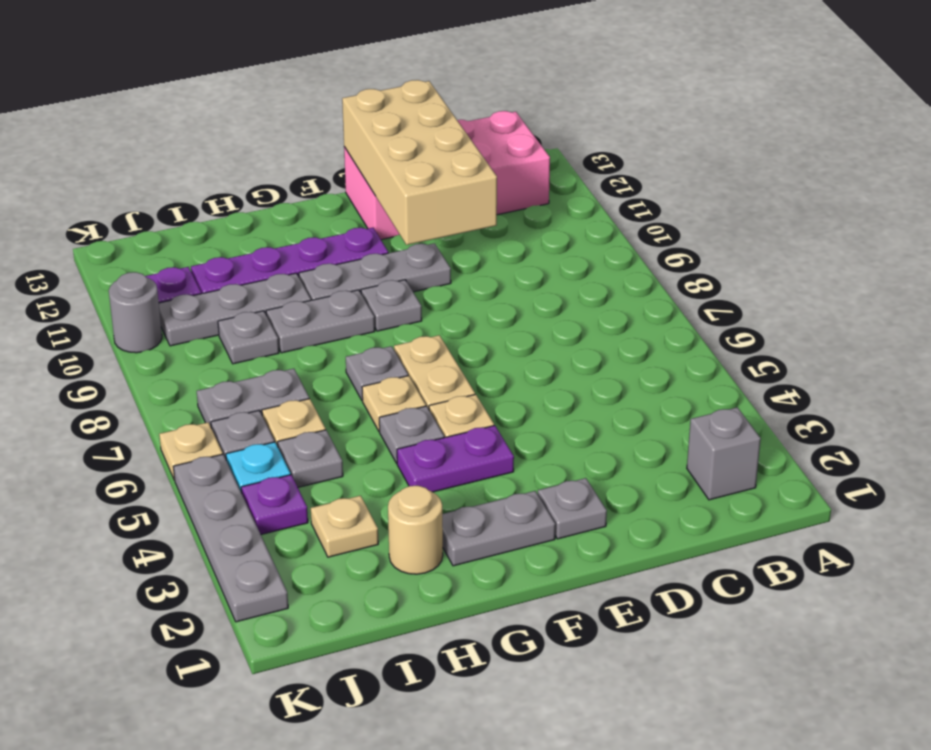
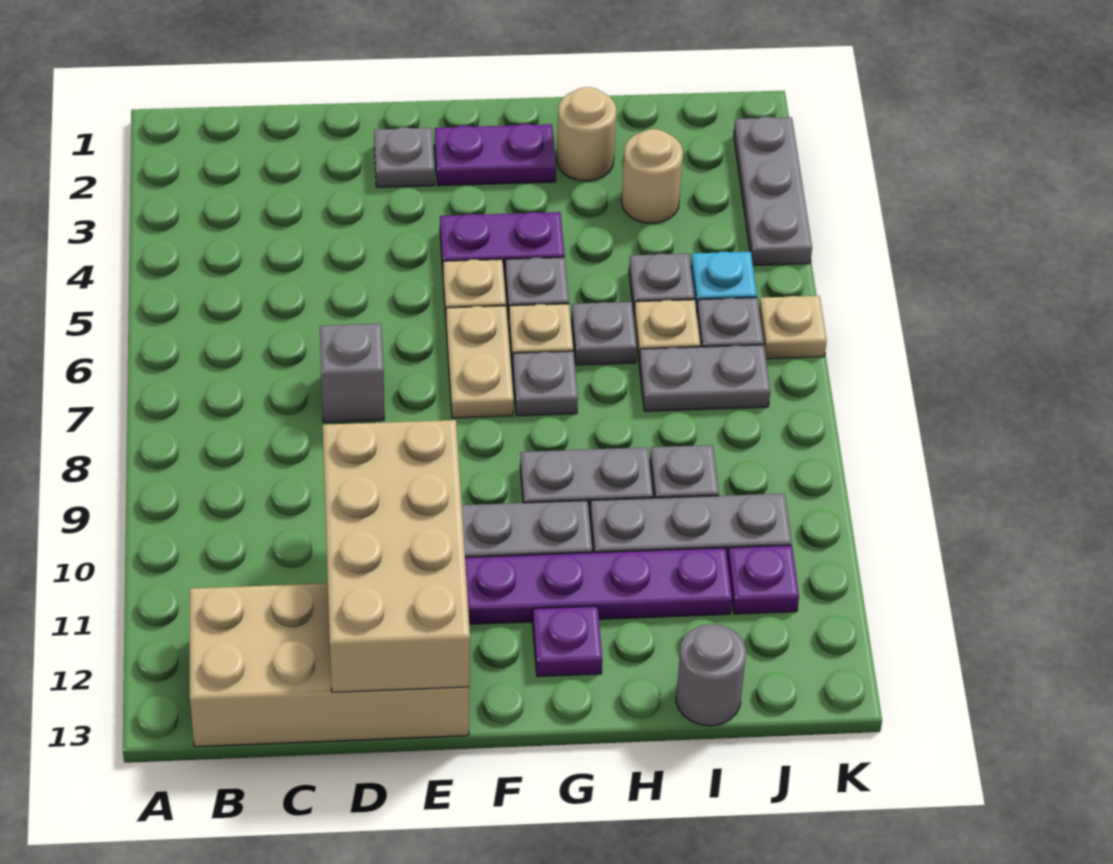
grey brick B2 level 1 -> grey brick D7 level 1
pink brick B12:E13 level 1 -> tan brick B12:E13 level 1
grey plate F2:G2 level 1 -> purple plate F2:G2 level 1
grey plate F9 level 1 -> grey plate H6 level 1
tan plate I3 level 1 -> tan round brick I3 level 1
purple plate J4 level 1 -> purple plate G12 level 1
grey plate K2:K5 level 1 -> grey plate K2:K4 level 1
grey round brick K10 level 1 -> grey round brick I13 level 1

